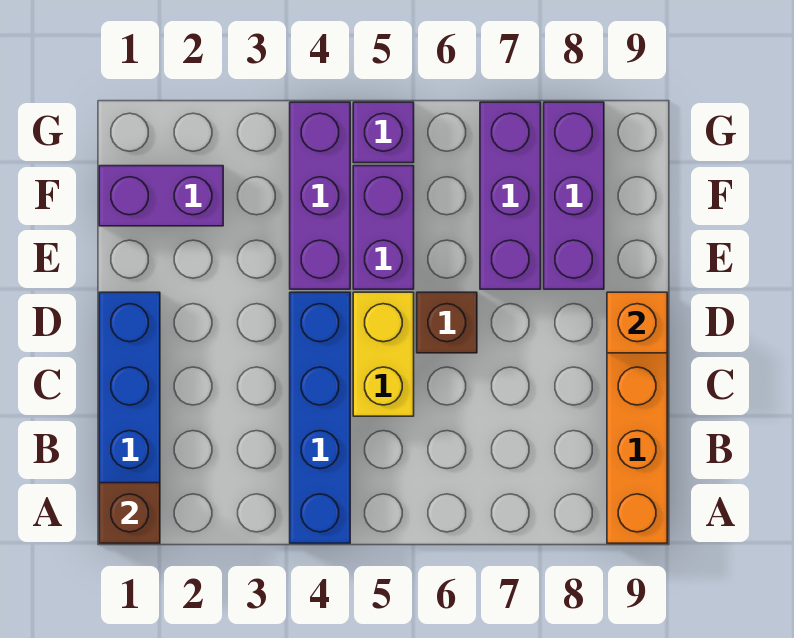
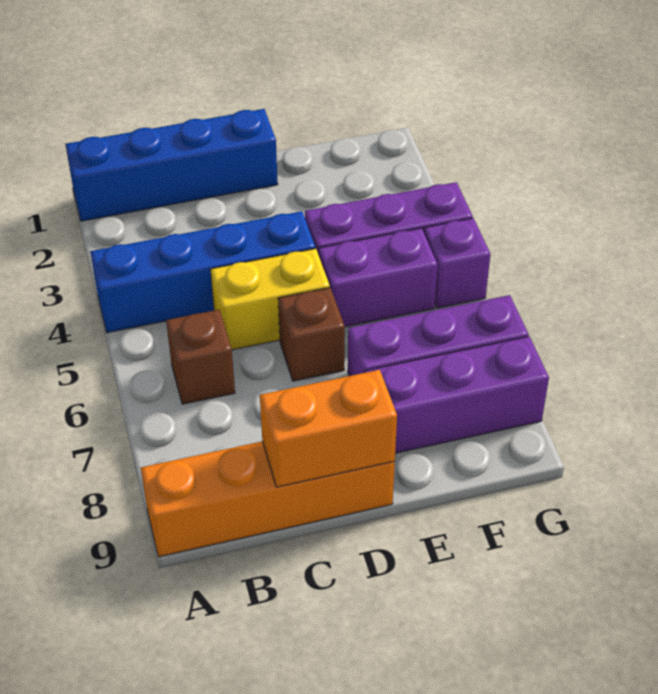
brown brick A1 level 2 -> brown brick B6 level 1
orange brick D9 level 2 -> orange brick C9:D9 level 2
purple brick F1:F2 level 1 -> none

